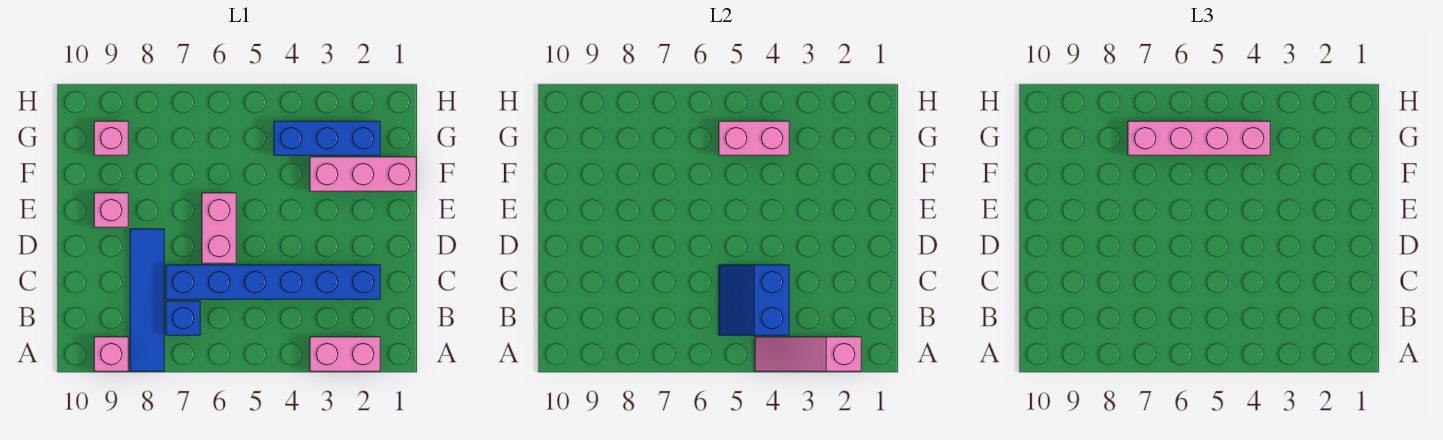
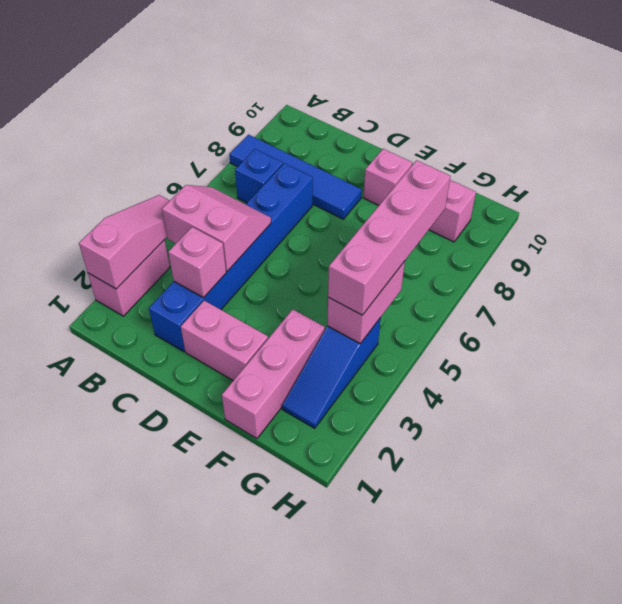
pink brick A9 level 1 -> pink brick C3 level 2
blue slope B4:C5 level 2 top 4 -> pink slope B4:C5 level 2 top 4
pink brick D6:E6 level 1 -> pink brick D2:E2 level 1
blue brick G2:G4 level 1 -> blue slope G2:G4 level 1 top 4

